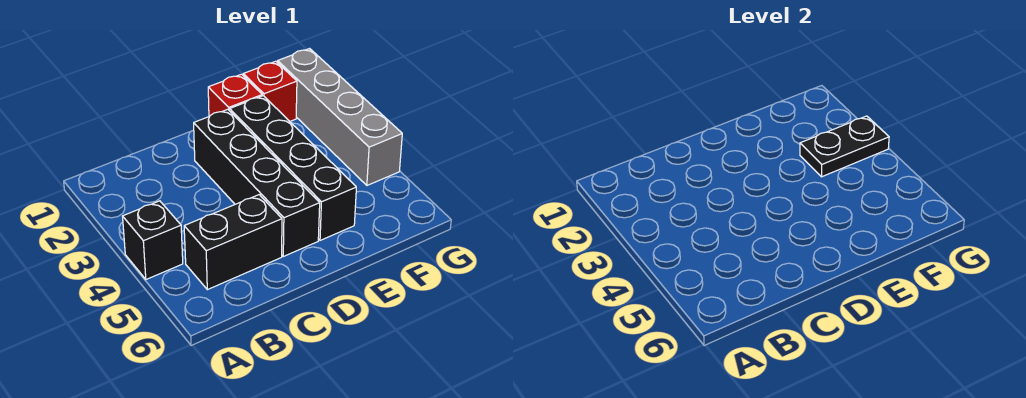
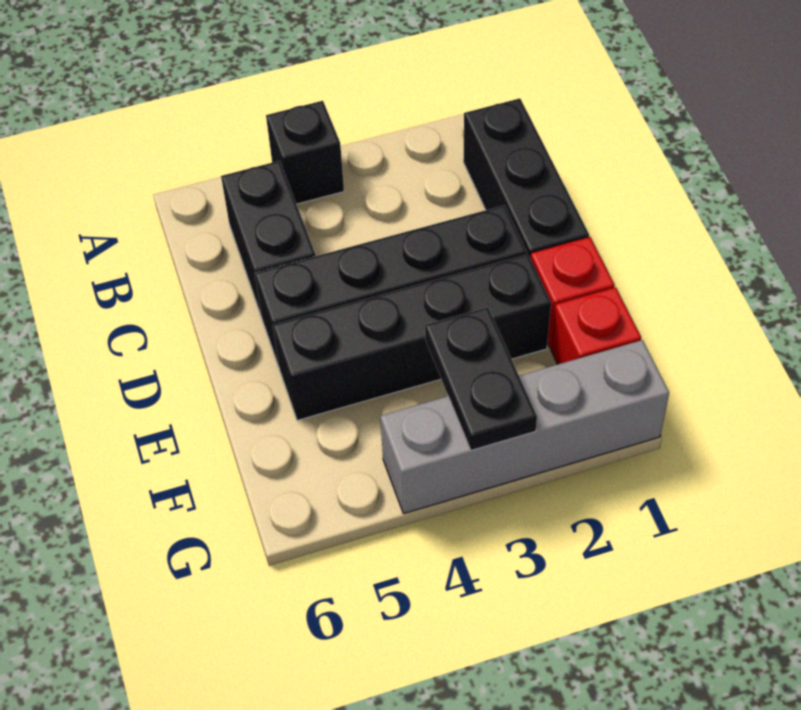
none -> black brick B1:D1 level 1

